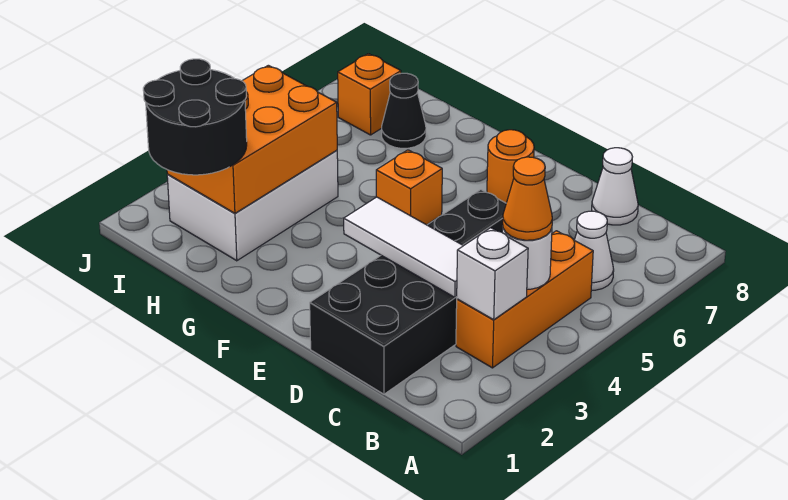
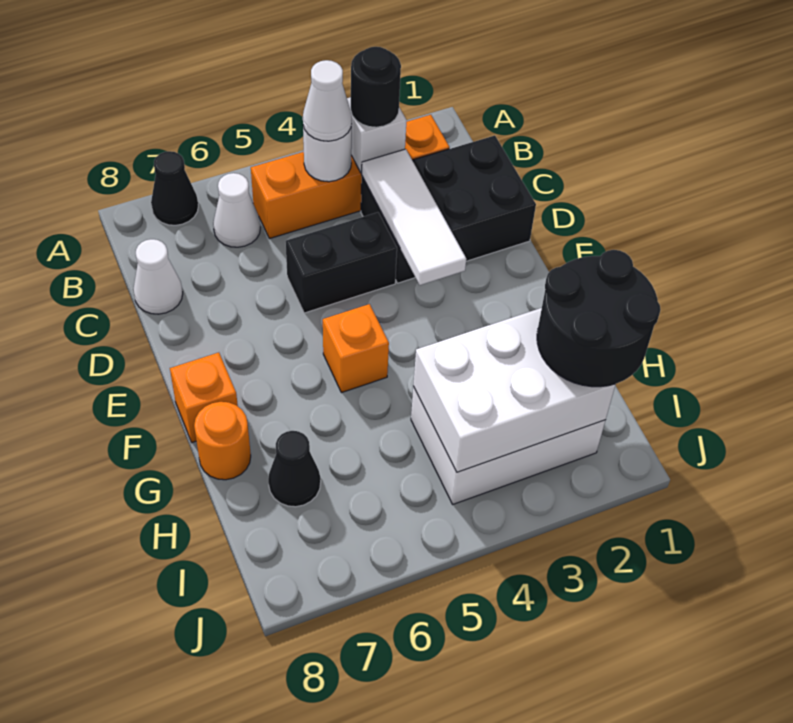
none -> black cone A7 level 1
orange brick B3:B5 level 1 -> orange brick B2:B5 level 1
none -> black round brick B3 level 3
orange cone B4 level 3 -> white cone B4 level 3
orange round brick E7 level 1 -> orange round brick G8 level 1
orange brick H2:I4 level 2 -> white brick H2:I4 level 2
orange brick I7 level 1 -> orange brick F8 level 1

